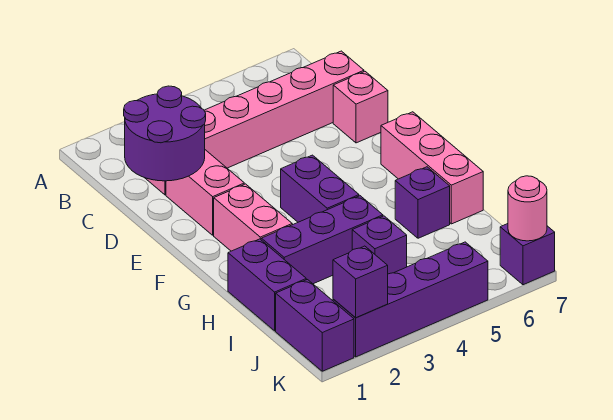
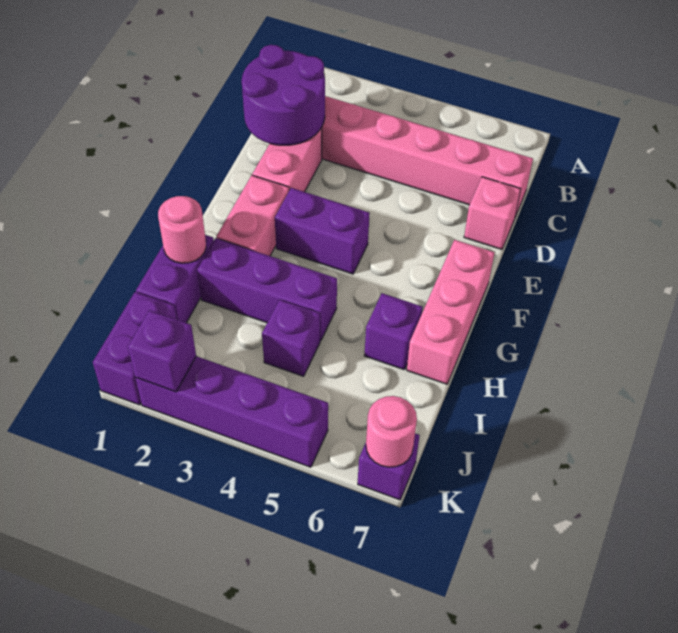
purple brick F4:G4 level 1 -> purple brick F3:F4 level 1
none -> pink round brick H1 level 2

